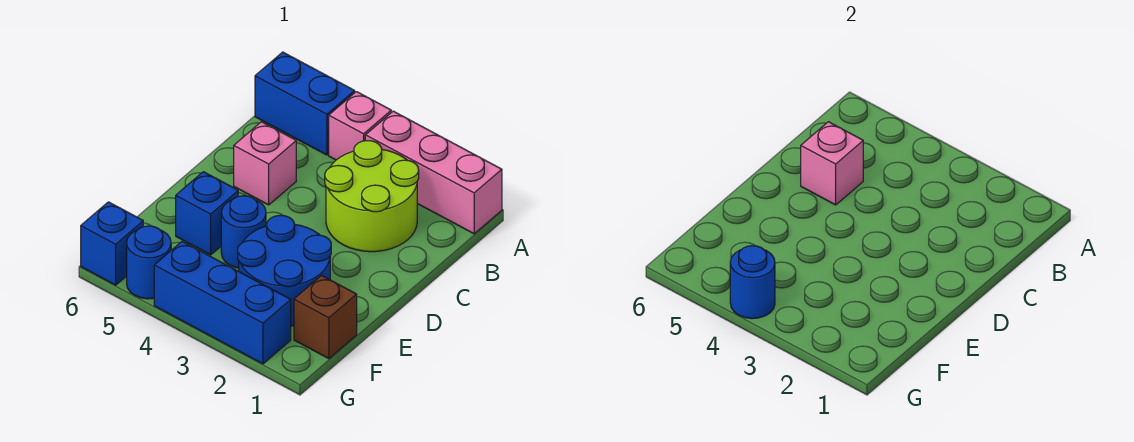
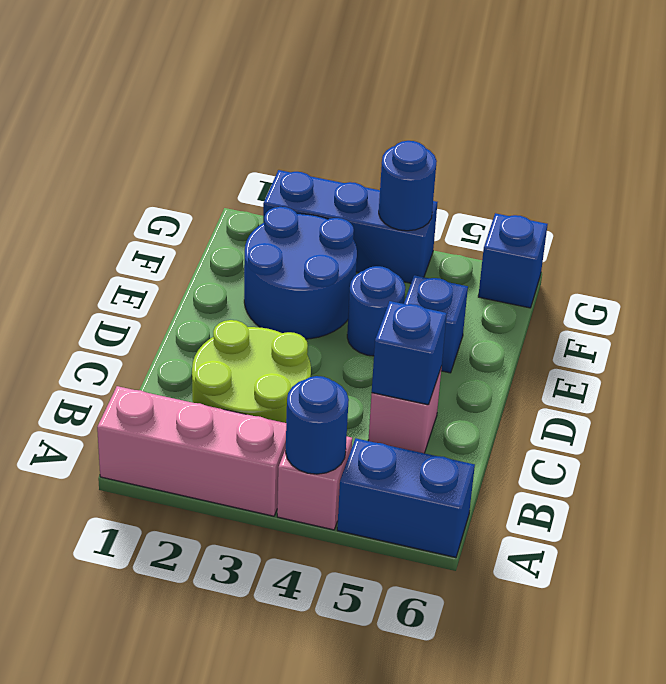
pink brick C5 level 2 -> blue brick C5 level 2
brown brick F1 level 1 -> none
blue round brick G5 level 1 -> blue round brick A4 level 2

